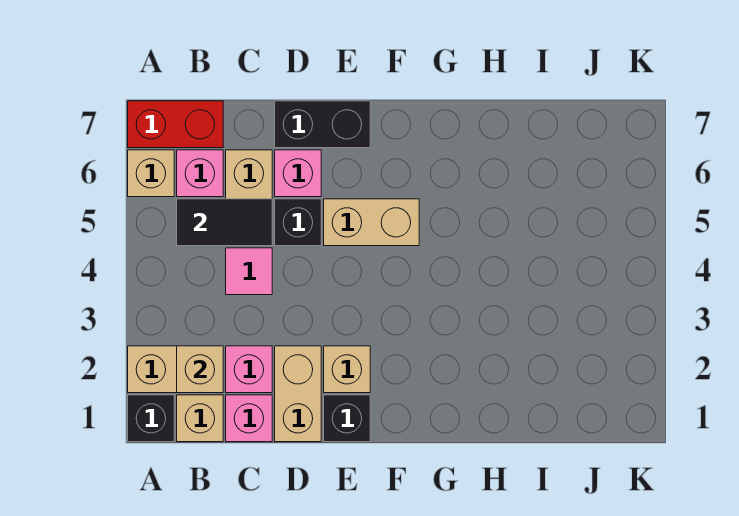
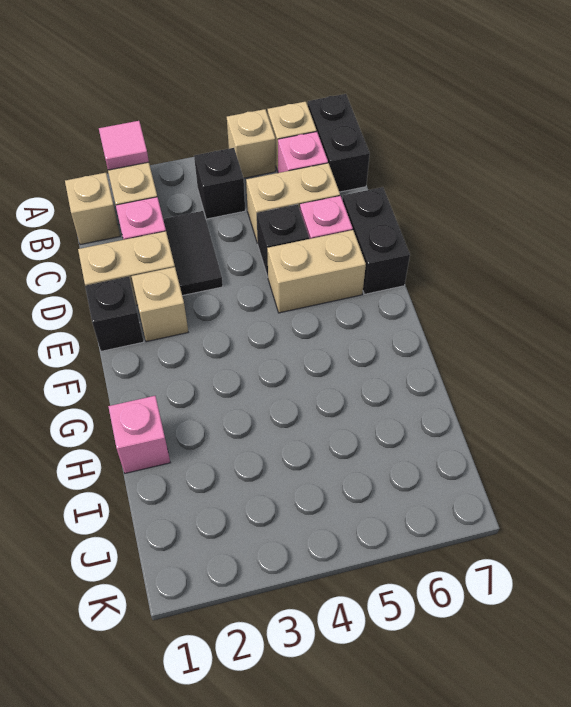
black brick A1 level 1 -> black brick B4 level 1
red brick A7:B7 level 1 -> black brick A7:B7 level 1
tan brick B2 level 2 -> tan brick A5 level 1
black tile B5:C5 level 2 -> black tile C3:D3 level 1
pink brick C1 level 1 -> pink brick H1 level 1
pink tile C4 level 1 -> pink tile A2 level 2
tan brick E5:F5 level 1 -> tan brick E5:E6 level 1

